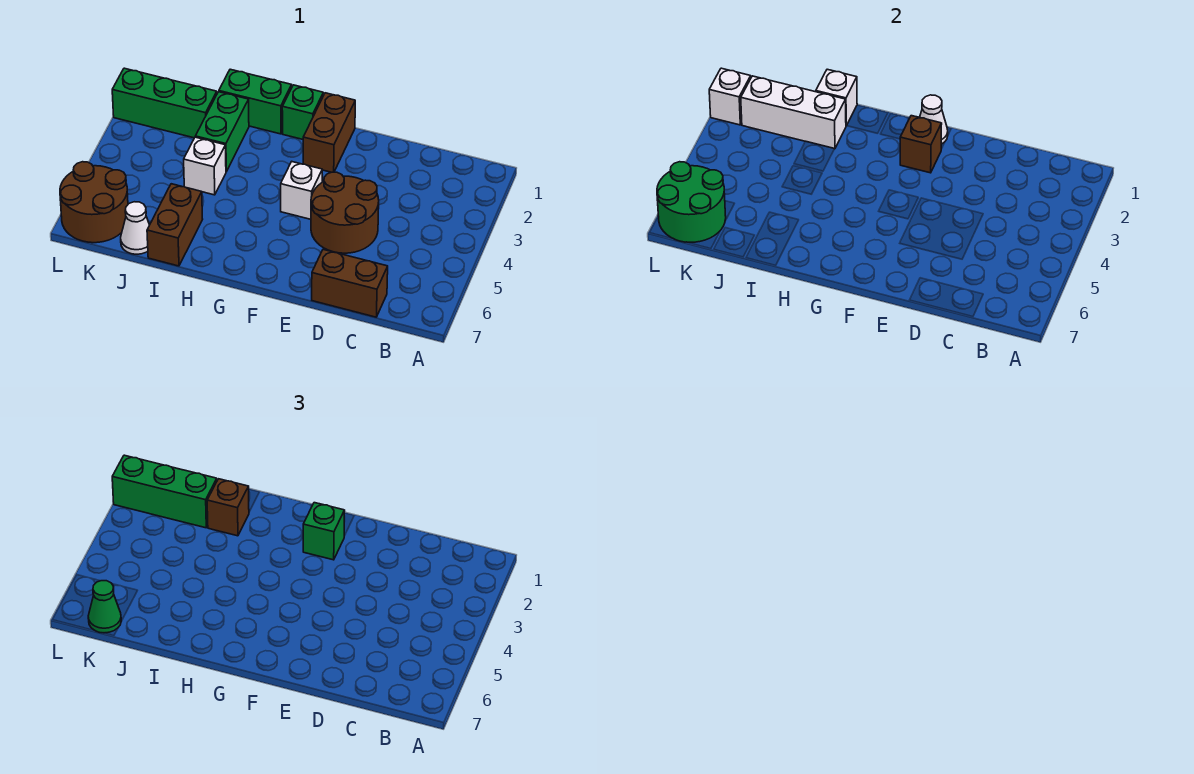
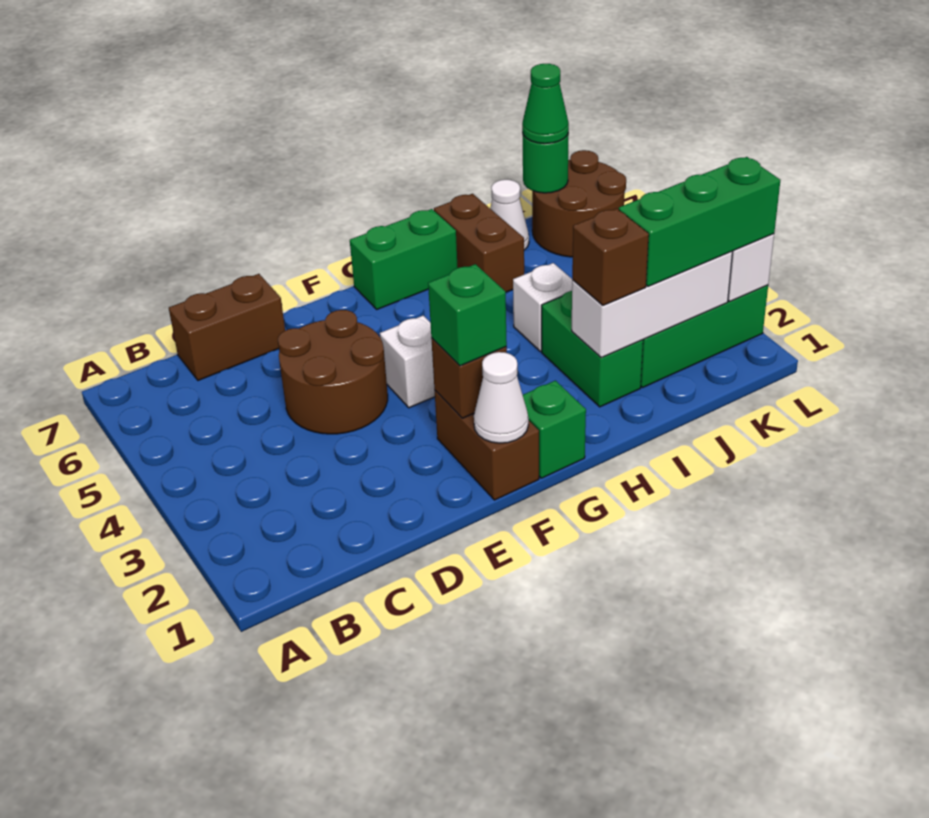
green brick H1:I1 level 1 -> green brick G7:H7 level 1
white brick I1 level 2 -> none
green round brick K6:L7 level 2 -> green round brick K7 level 2

